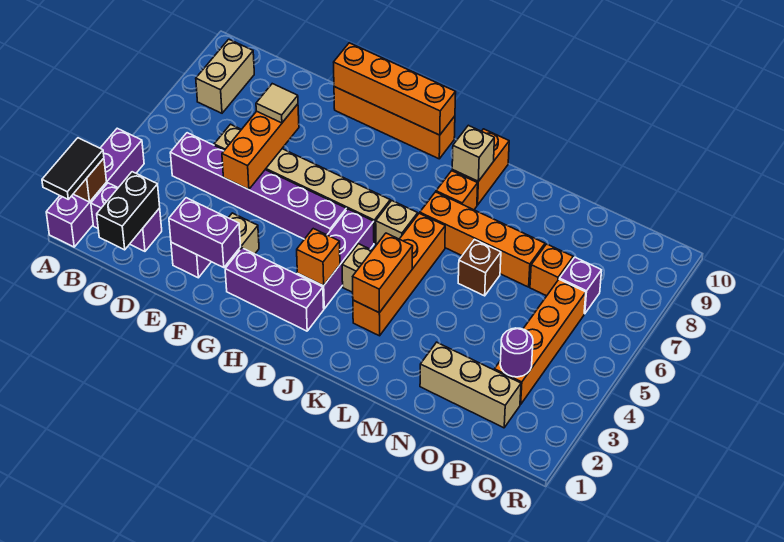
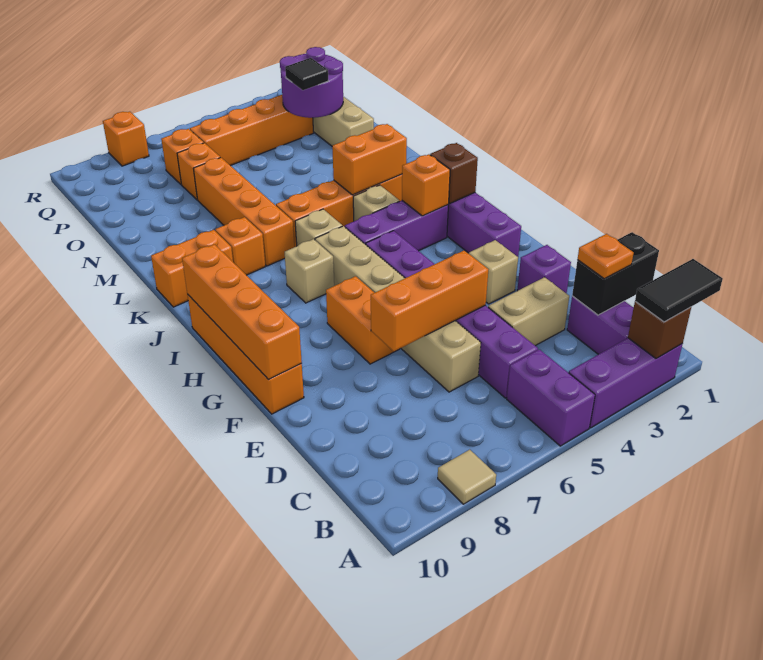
purple brick A1:A4 level 1 -> purple brick A2:A4 level 1
tan brick B8:B9 level 1 -> tan brick D3:D4 level 1
none -> orange plate C2 level 3
purple brick E2:F2 level 2 -> purple brick A5:B5 level 1
tan tile E7 level 3 -> tan tile A8 level 1
none -> orange brick F7:G7 level 1
tan brick K9 level 2 -> tan brick I7 level 1
brown brick M6 level 1 -> brown brick I2 level 2
none -> black tile O3 level 3
purple round brick P3 level 2 -> purple round brick O2:P3 level 2
purple brick P7 level 1 -> orange brick P7 level 1
none -> orange brick R8 level 1

